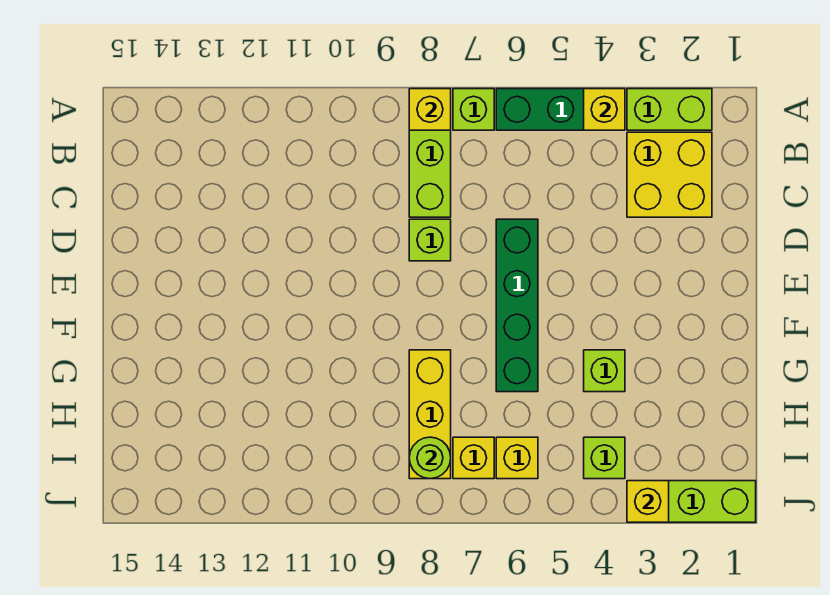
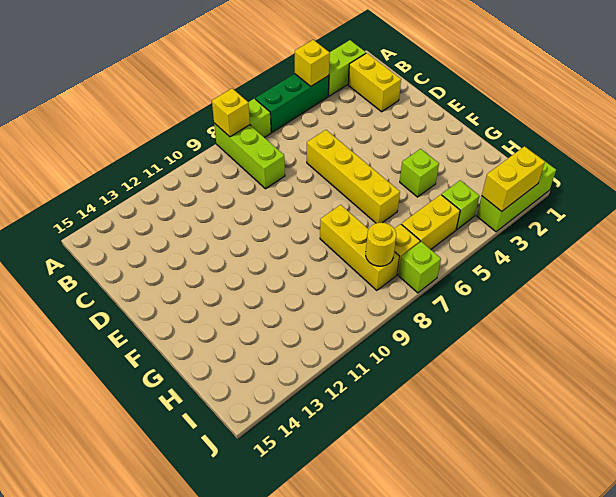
yellow brick B2:C3 level 1 -> yellow brick B2:C2 level 1
green brick D6:G6 level 1 -> yellow brick D6:G6 level 1
lime brick D8 level 1 -> lime brick J7 level 1
yellow brick I6 level 1 -> yellow brick I5:I6 level 1
lime round brick I8 level 2 -> yellow round brick I8 level 2
yellow brick J3 level 2 -> yellow brick J2:J3 level 2

